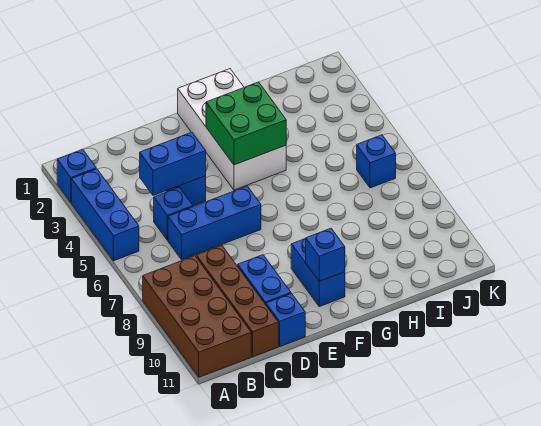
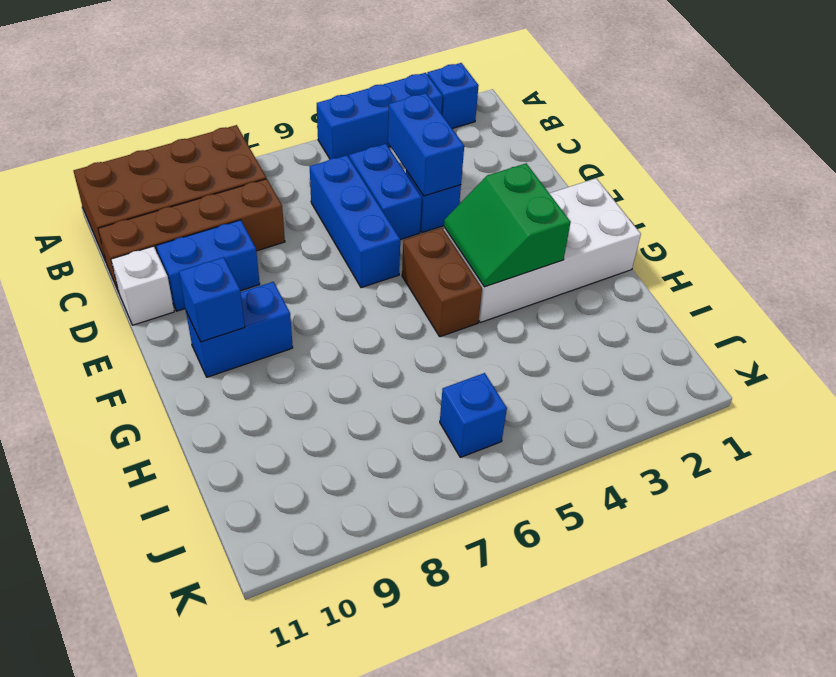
blue brick C5 level 1 -> blue brick C5:D5 level 1
blue brick D11 level 1 -> white brick D11 level 1
green brick F3:G4 level 2 -> green slope F3:G4 level 2 top 3
none -> brown brick F5:G5 level 1

